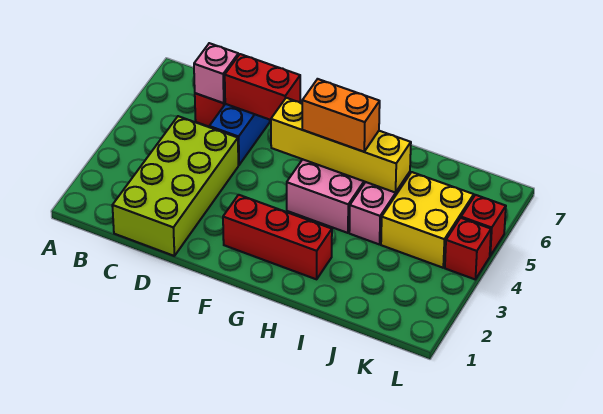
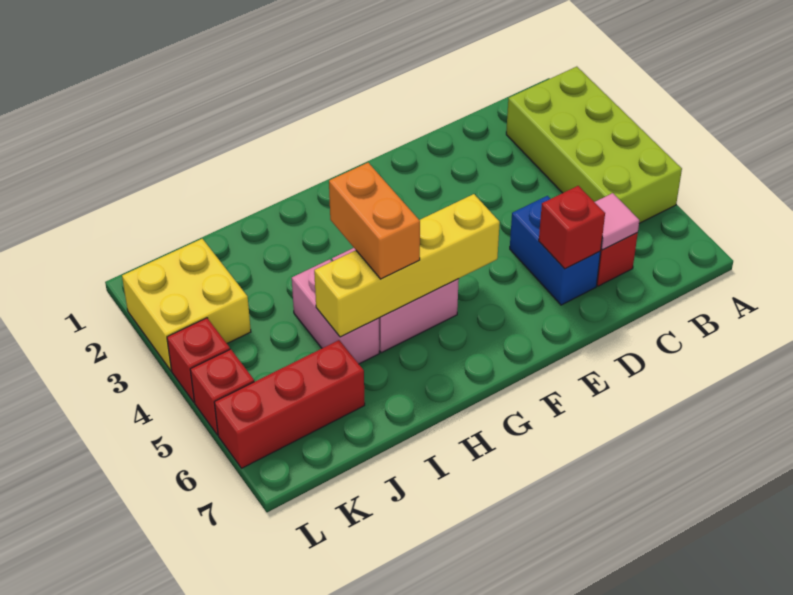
lime brick C1:D4 level 1 -> lime brick A2:B5 level 1
pink brick C6 level 2 -> pink tile C6 level 2
red brick D6:E6 level 2 -> red brick D6 level 2
red brick F2:H2 level 1 -> red brick J6:L6 level 1
orange brick G5:H5 level 3 -> orange brick H4:H5 level 3
yellow brick J4:K5 level 1 -> yellow brick K2:L3 level 1

